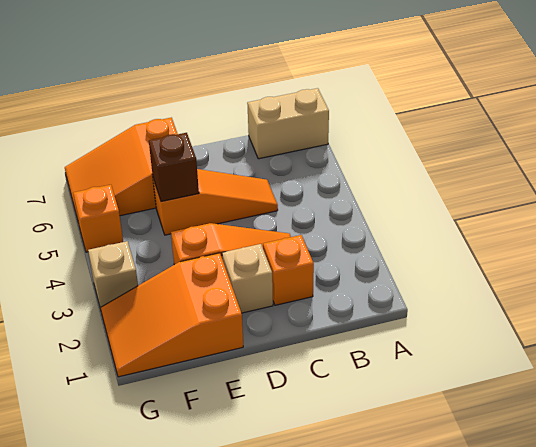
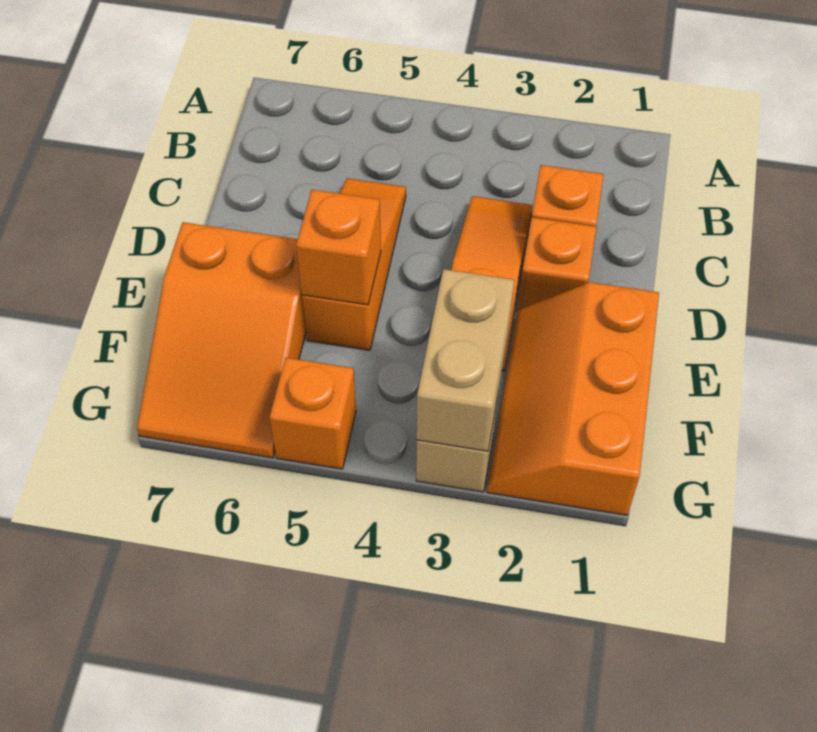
tan brick A7:B7 level 1 -> tan brick F3:G3 level 2
tan brick D2 level 1 -> orange brick D2 level 1
orange slope E1:G2 level 1 top E -> orange slope E1:G2 level 1 top 1
brown brick E5 level 2 -> orange brick E5 level 2

